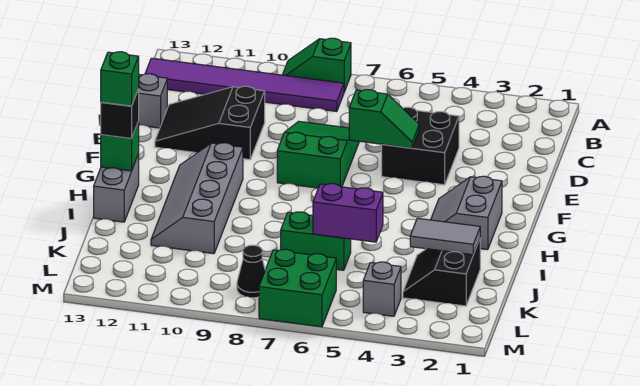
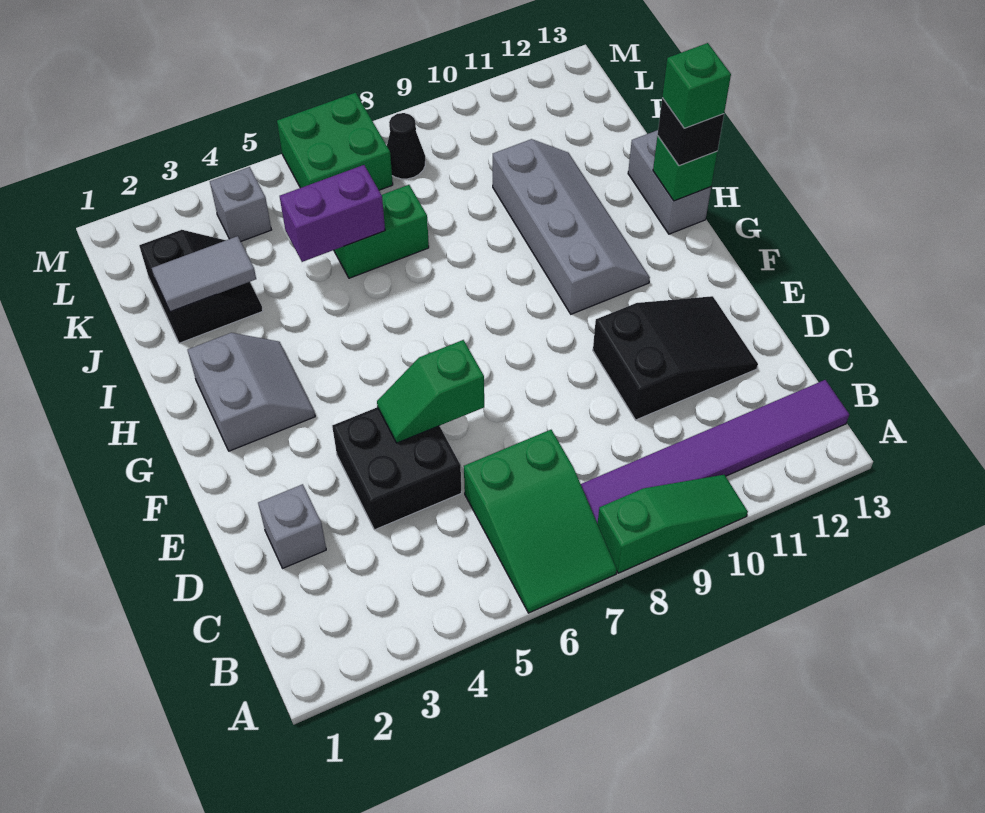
green slope A8:A9 level 1 top 8 -> green slope A8:A10 level 1 top 8
green slope D7:F8 level 1 top F -> green slope A6:C7 level 1 top C
grey brick D13 level 1 -> grey brick D2 level 1

